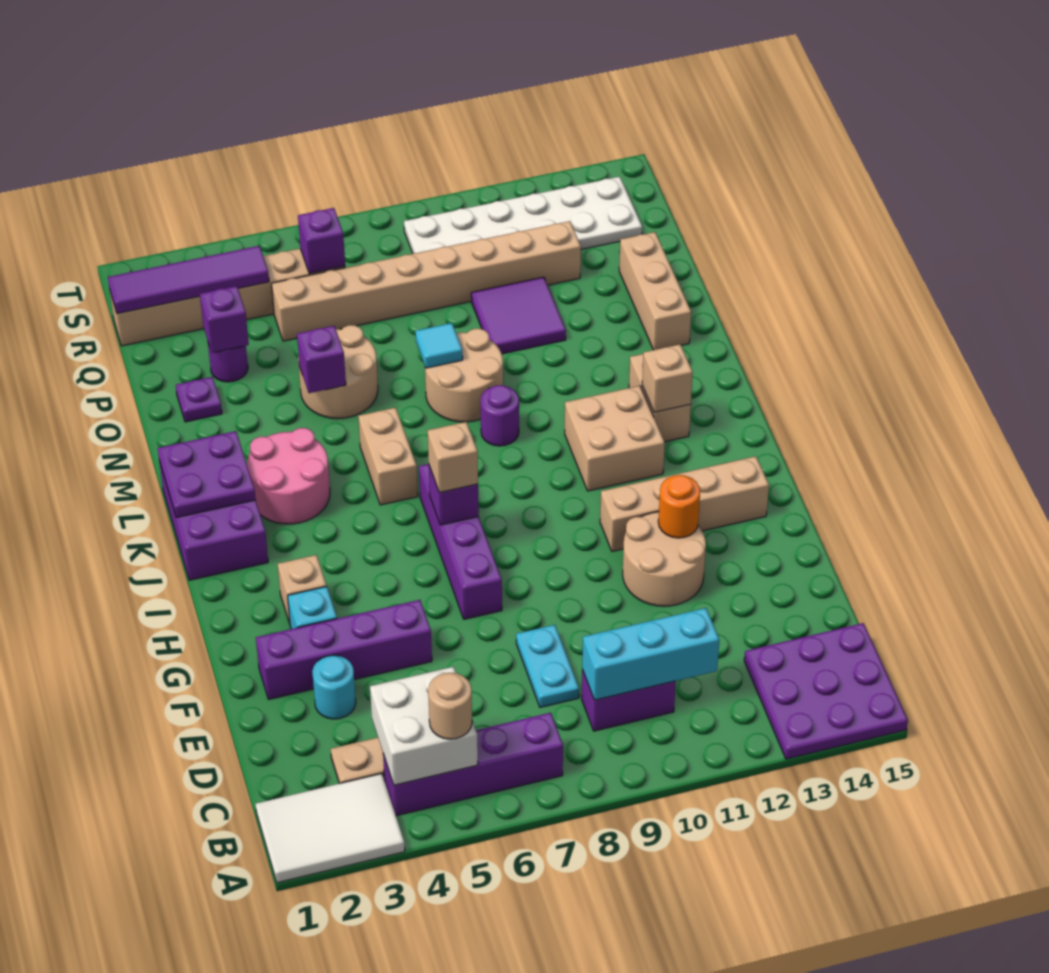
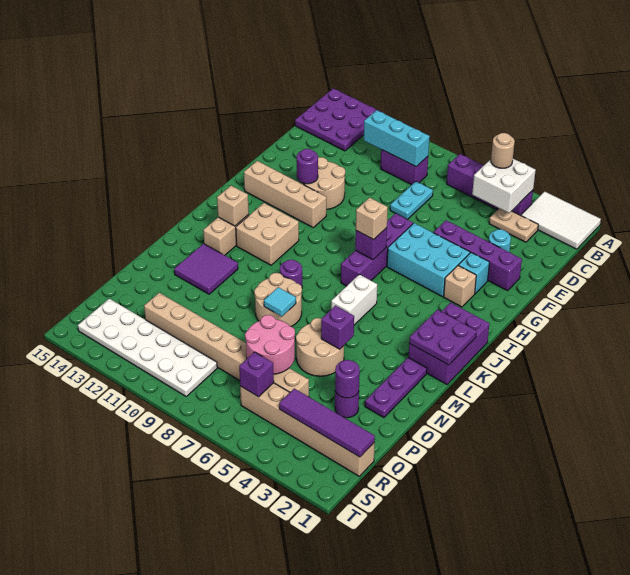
none -> cyan brick G4:H6 level 1
orange round brick G12 level 2 -> purple round brick G12 level 2
pink round brick K3:L4 level 1 -> pink round brick P6:Q7 level 2
tan brick K6:L6 level 1 -> white brick K6:L6 level 1
tan brick N14:P14 level 1 -> none
purple plate O2 level 1 -> purple plate M2:O2 level 1
purple tile O10:P11 level 1 -> purple tile M12:N13 level 1
purple brick P3 level 2 -> purple round brick P3 level 2

